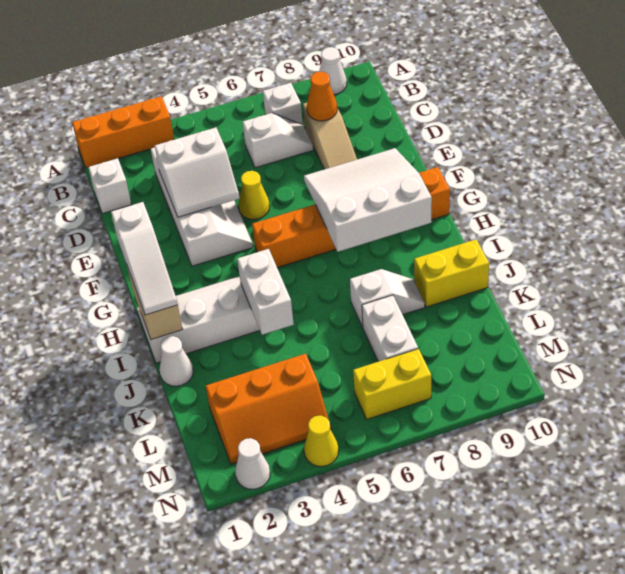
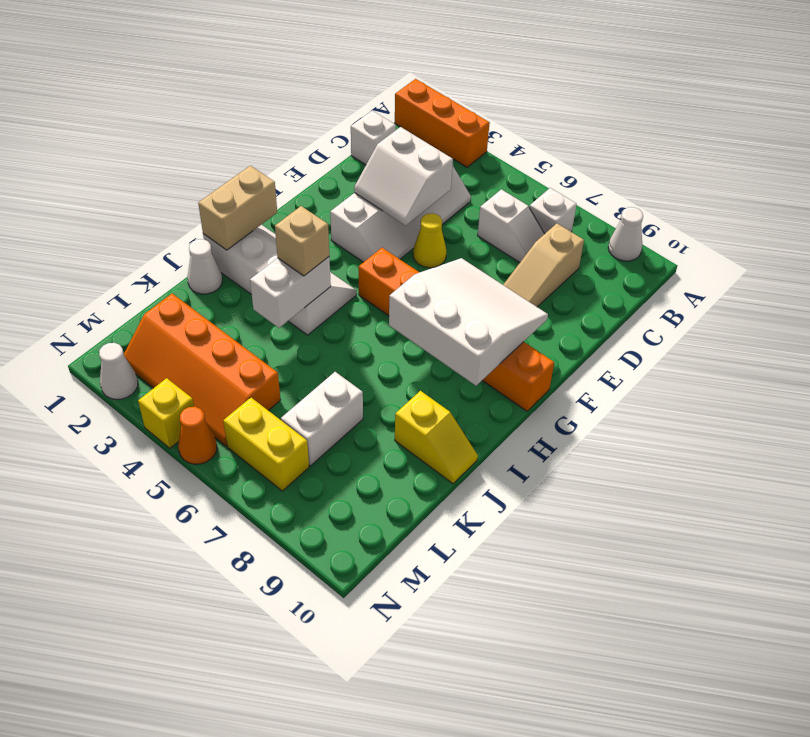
orange cone C8 level 2 -> orange cone N5 level 1
white slope G1:I1 level 3 top G -> none
none -> tan brick I4 level 3
white slope J7:J8 level 1 top 7 -> none
yellow brick J9:J10 level 1 -> yellow slope J9:J10 level 1 top 9
orange slope L2:M4 level 1 top L -> orange slope L2:M5 level 1 top L
yellow cone N4 level 1 -> yellow brick N4 level 1

